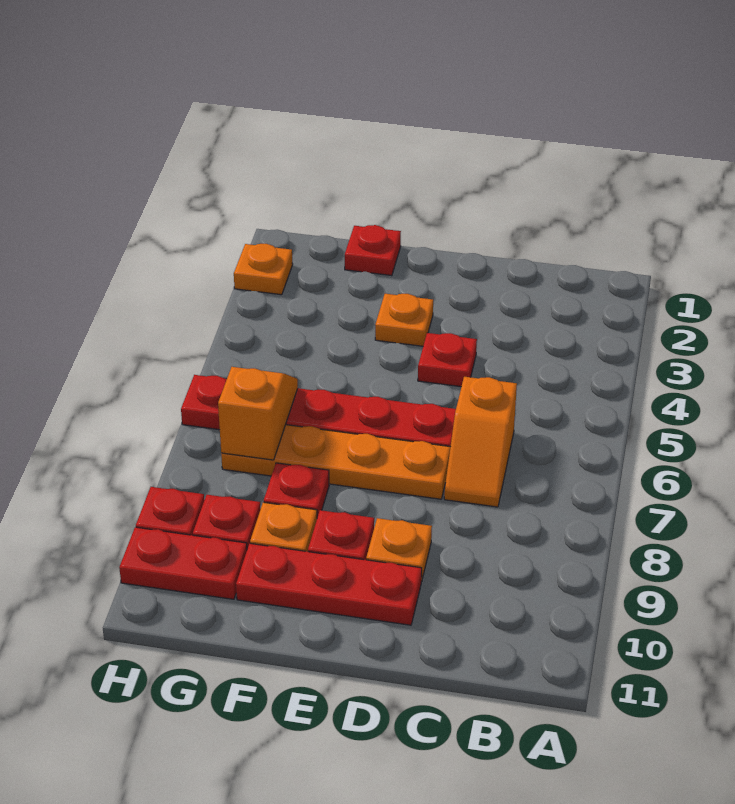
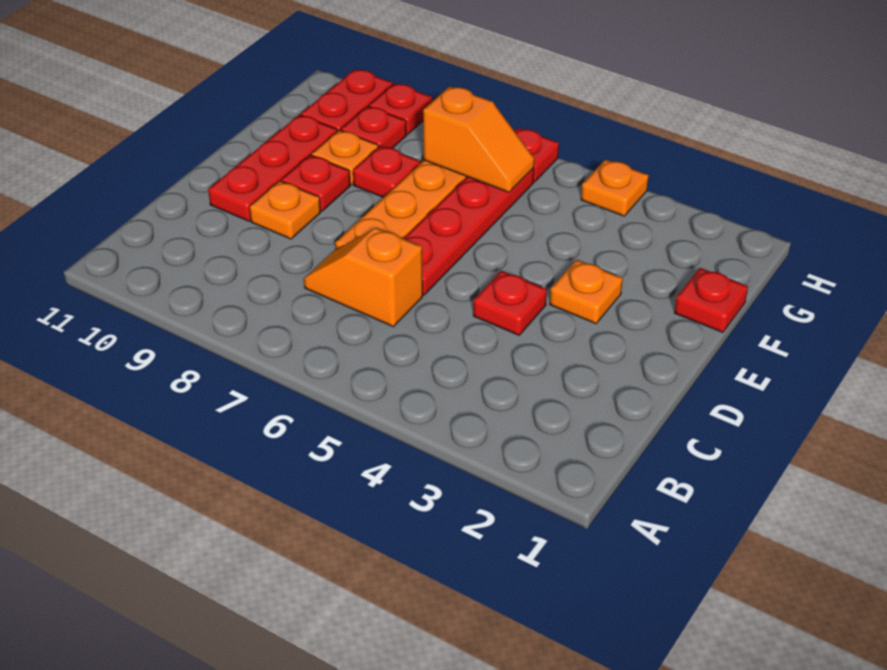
orange plate H2 level 1 -> orange plate H4 level 1

